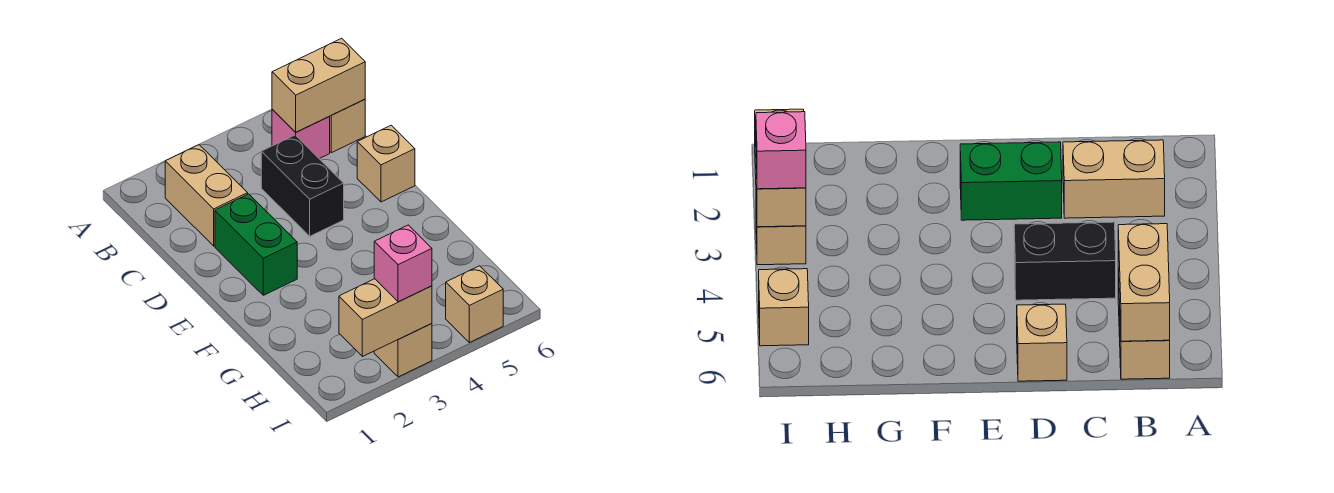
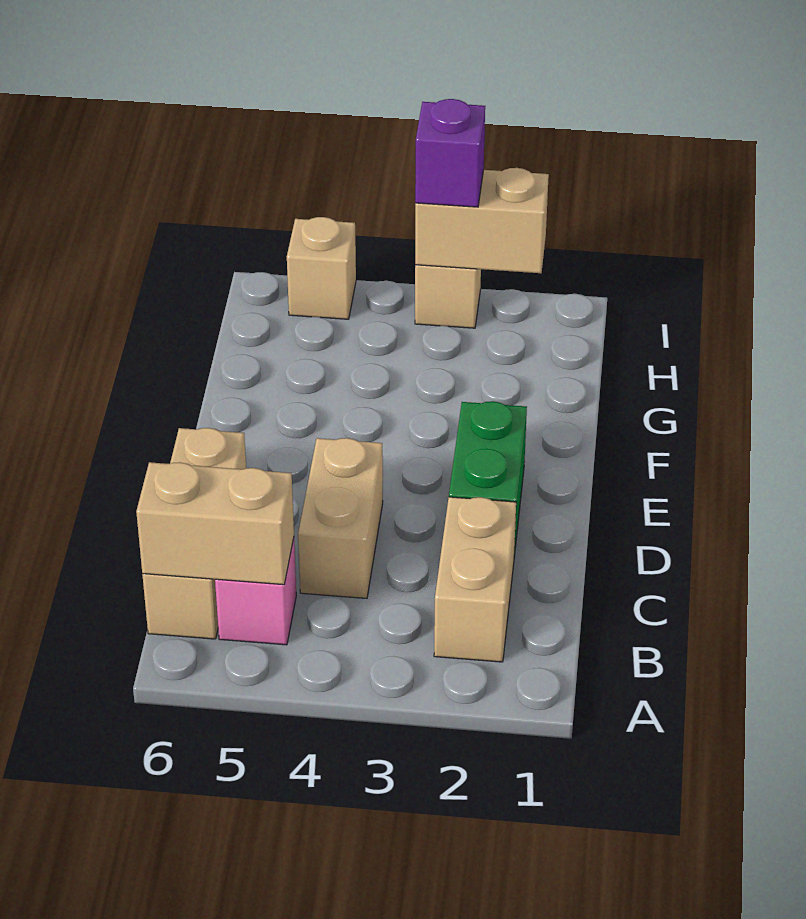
black brick C4:D4 level 1 -> tan brick C4:D4 level 1
pink brick I3 level 3 -> purple brick I3 level 3

